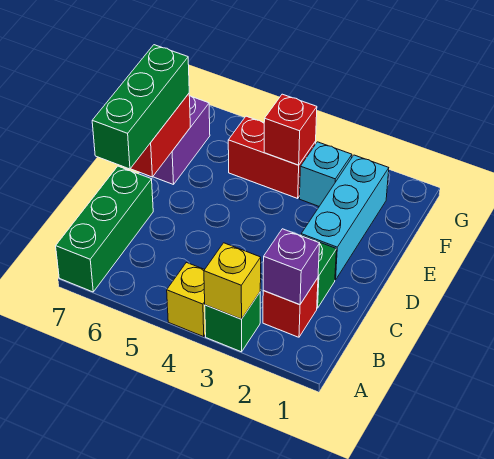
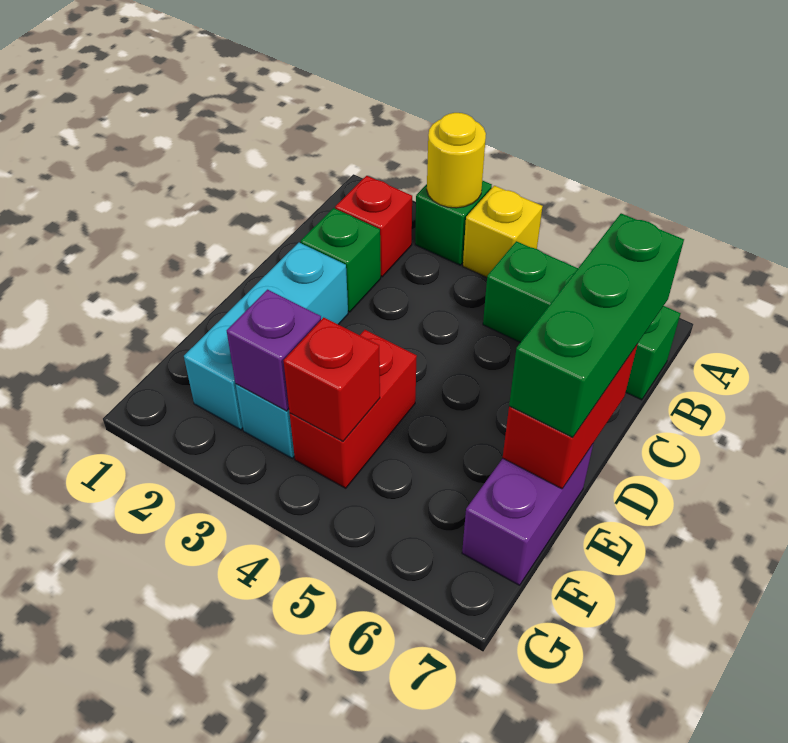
yellow brick A3 level 2 -> yellow round brick A3 level 2
green brick A7:C7 level 1 -> green brick B5:B7 level 1
purple brick B2 level 2 -> purple brick F3 level 2
red brick F4:F5 level 1 -> red brick E4:F4 level 1

